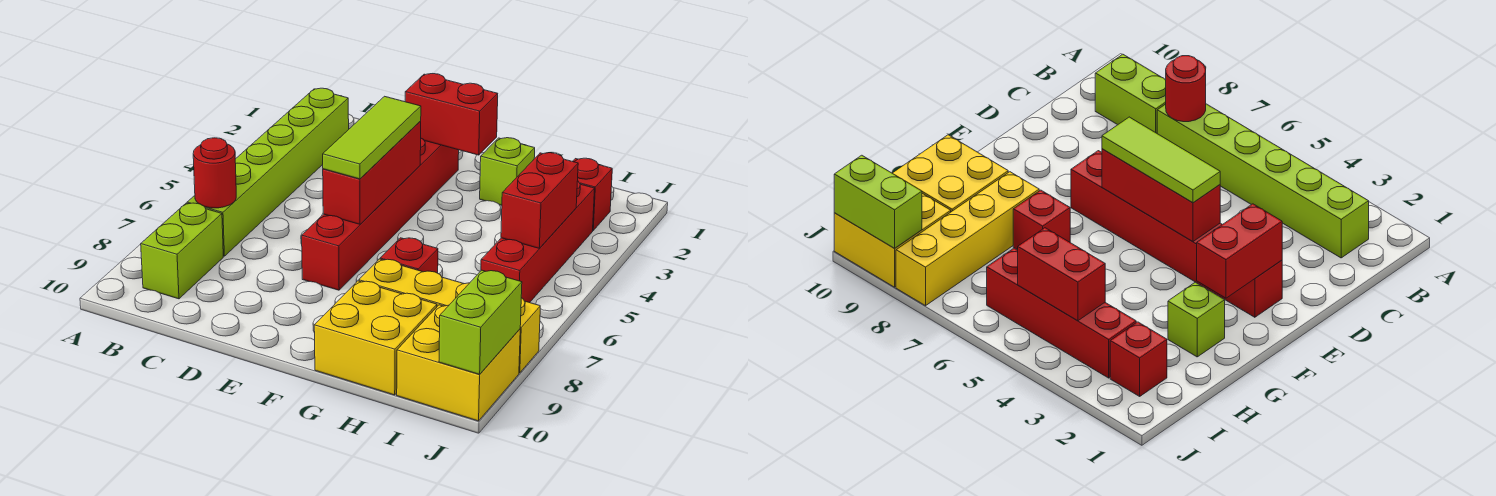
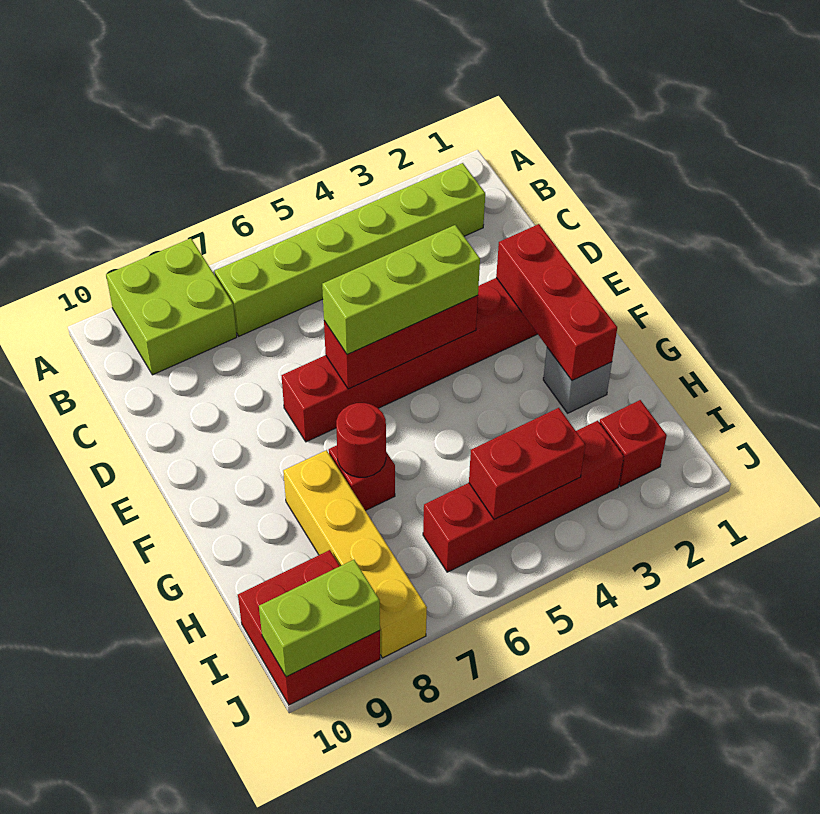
red round brick B7 level 2 -> red round brick G7 level 2
lime brick B8:B9 level 1 -> lime brick A8:B9 level 1
red brick E2:F2 level 2 -> red brick E2:G2 level 2
lime tile E4:E6 level 3 -> lime brick E4:E6 level 3
lime brick G2 level 1 -> grey brick G2 level 1
yellow brick G9:H10 level 1 -> none
yellow brick I9:J10 level 1 -> red brick I9:J10 level 1

